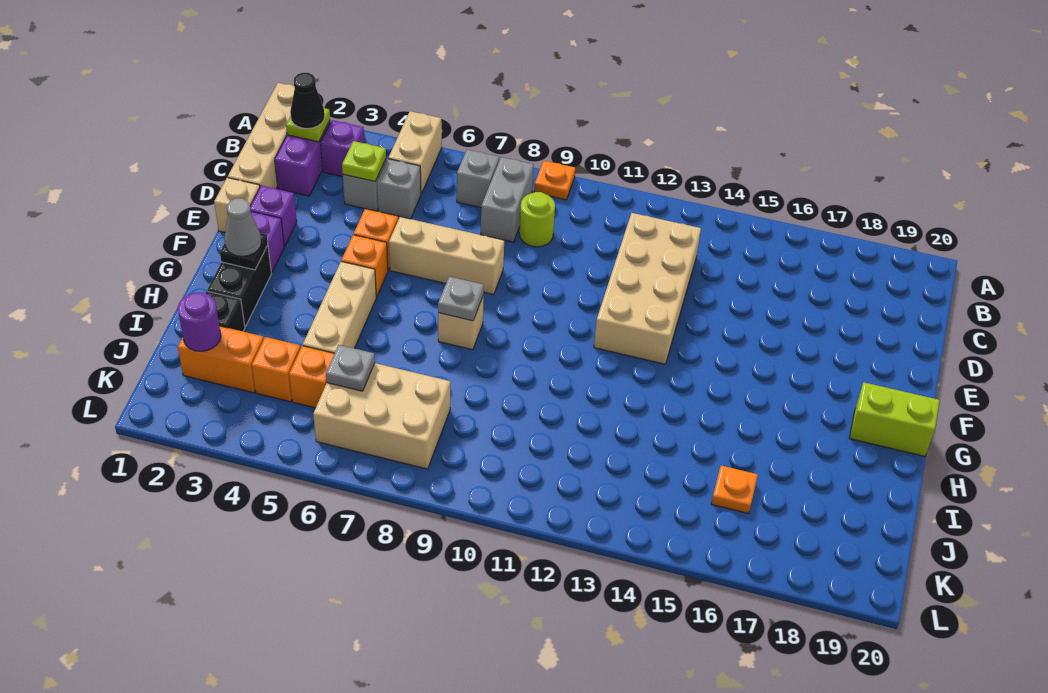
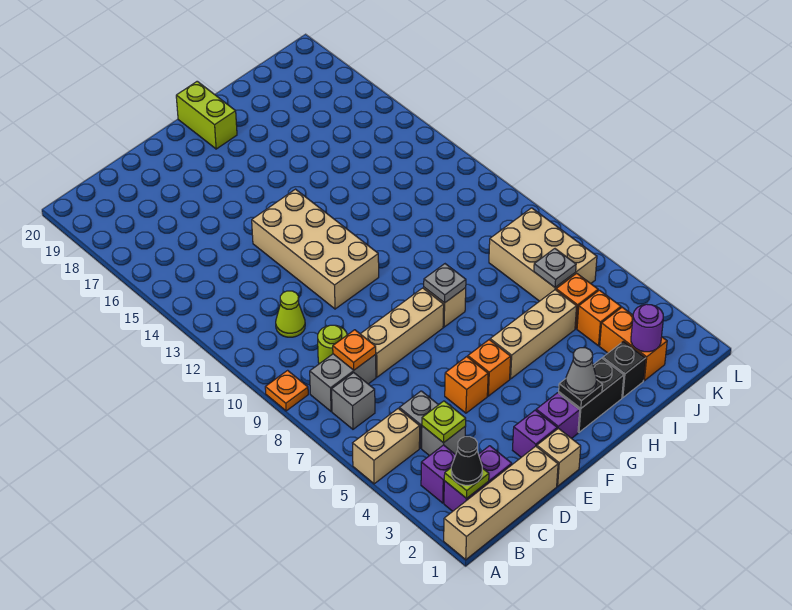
none -> lime cone C11 level 1
tan brick C12:F13 level 1 -> tan brick E11:F14 level 1
tan brick E6:E8 level 1 -> tan brick D8:F8 level 1
orange plate J16 level 1 -> orange plate C8 level 2

